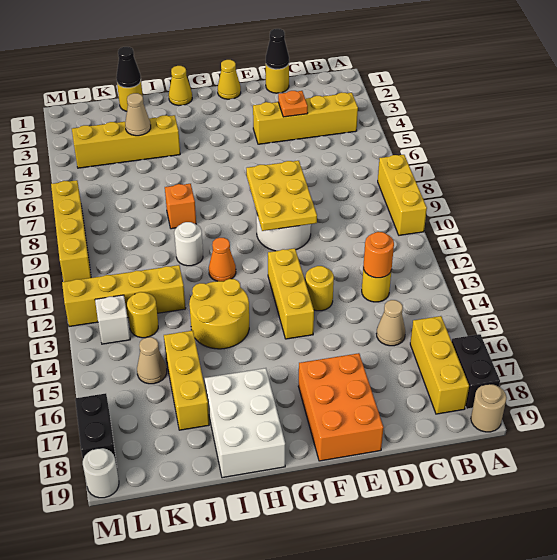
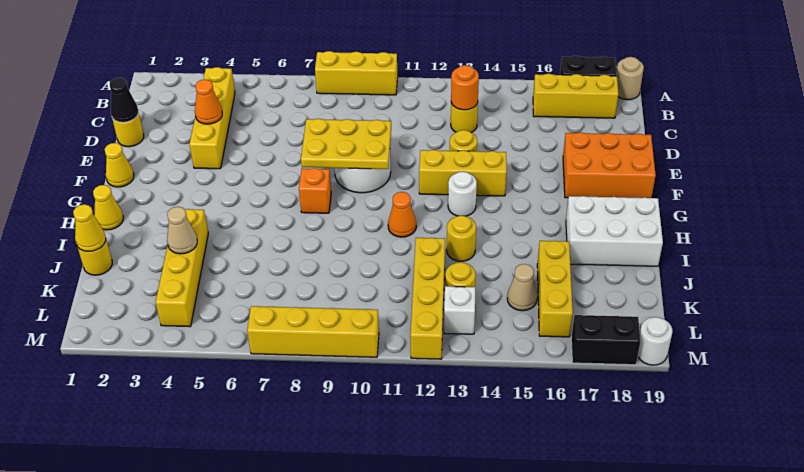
tan cone C15 level 1 -> none
orange plate D4 level 2 -> orange cone D4 level 2
yellow round brick H13:I14 level 1 -> yellow round brick I13 level 1
orange brick I8 level 1 -> orange brick G8 level 1
white round brick I10 level 1 -> white round brick G13 level 1
black cone J1 level 2 -> yellow cone J1 level 2
yellow brick J15:J17 level 1 -> yellow brick J16:L16 level 1

